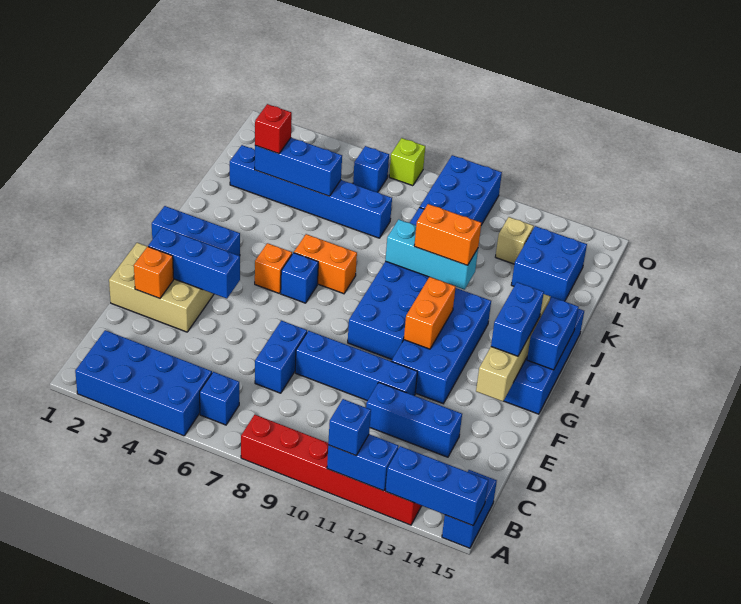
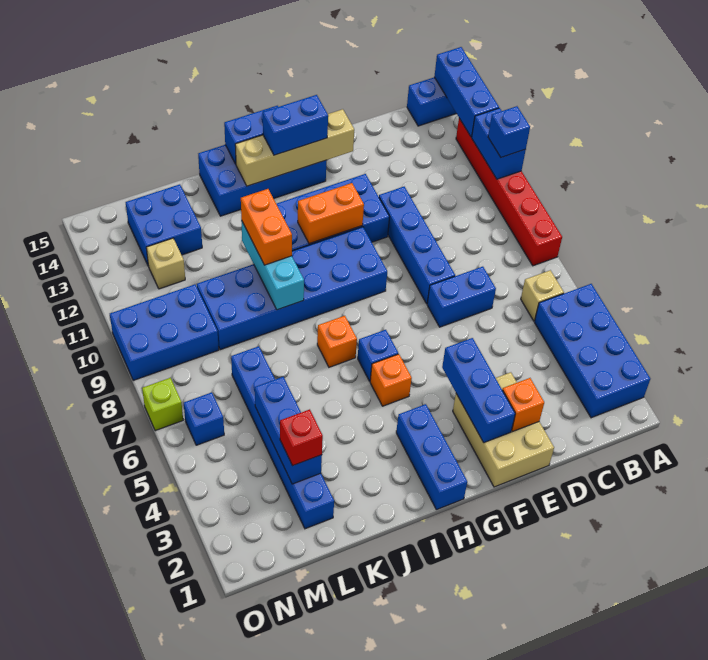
blue brick B6 level 1 -> tan brick B6 level 1
blue brick D11:D13 level 1 -> none
orange brick I6:I7 level 1 -> orange brick I7 level 1

